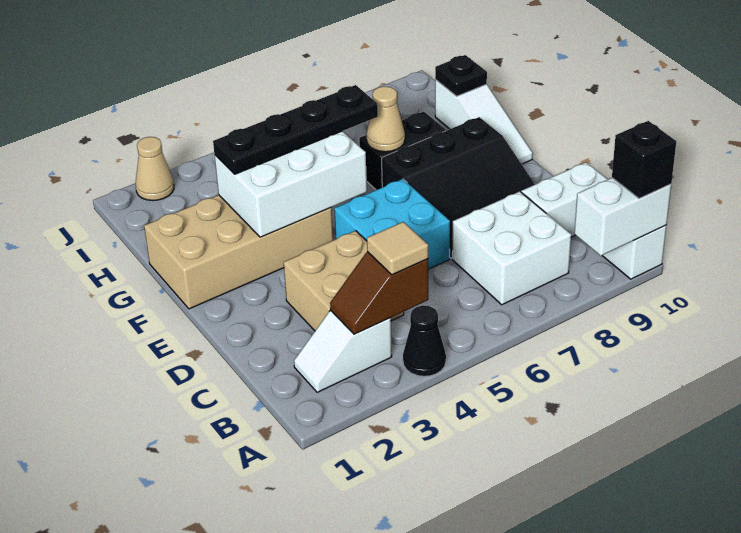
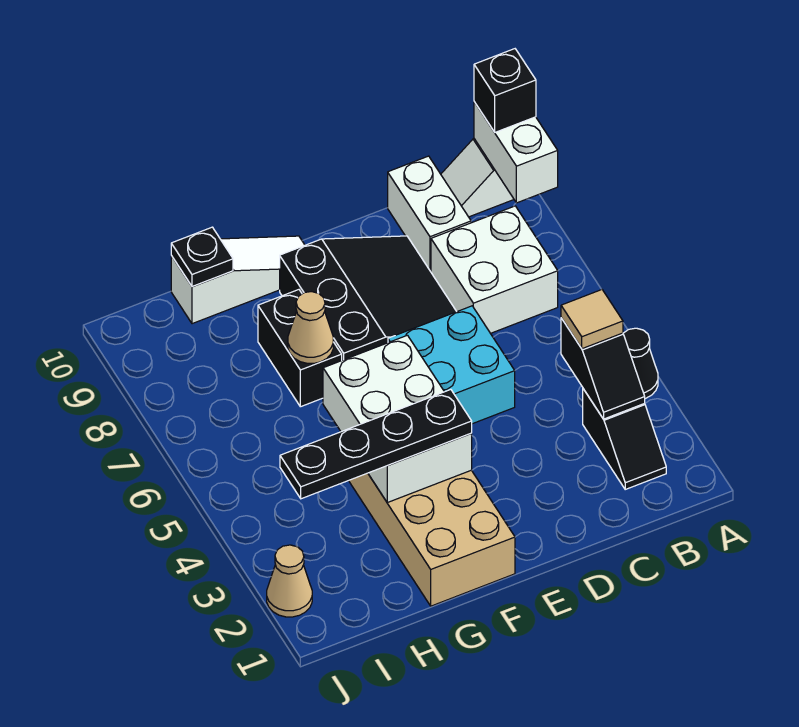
white slope B2:B3 level 1 top 3 -> black slope B2:B3 level 1 top 3
brown slope B3:B4 level 2 top 4 -> black slope B3:B4 level 2 top 4
tan brick C3:D4 level 1 -> none
black plate G3:G6 level 3 -> black plate F3:I3 level 3

